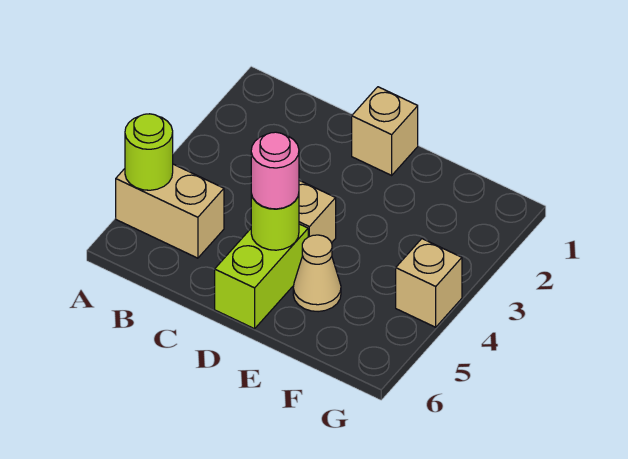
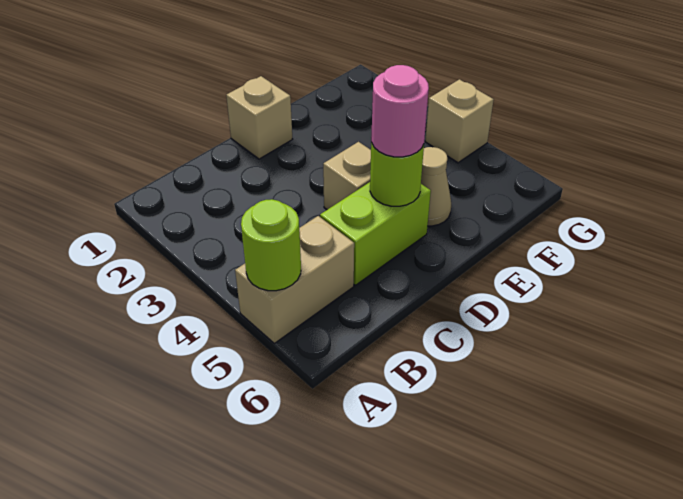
lime brick D5:D6 level 1 -> lime brick C5:D5 level 1

